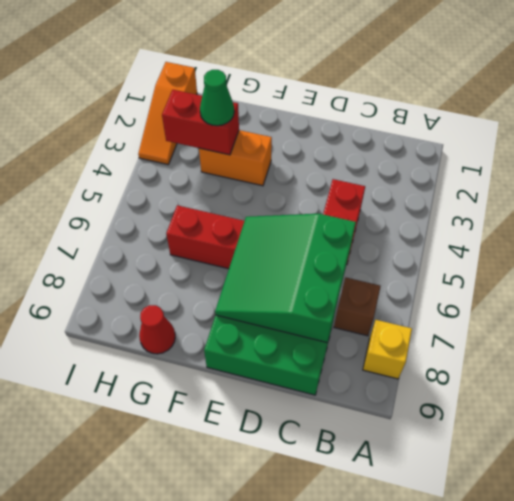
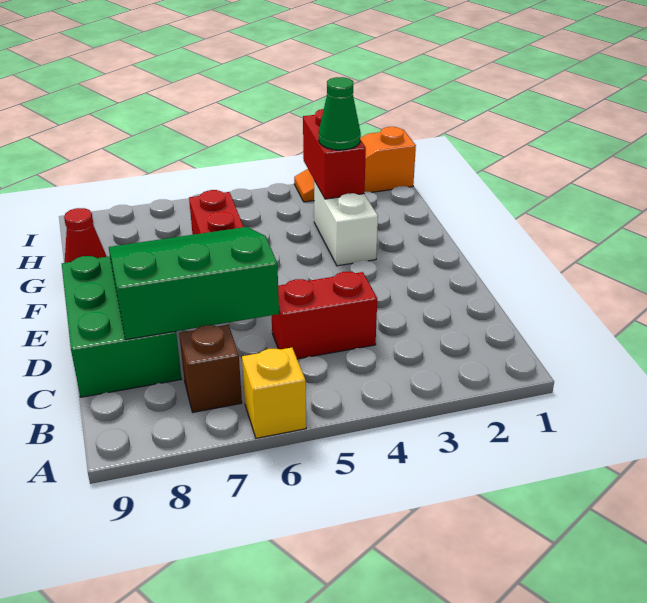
yellow brick A8 level 1 -> yellow brick A6 level 1
orange brick F3:G3 level 1 -> white brick F3:G3 level 1

